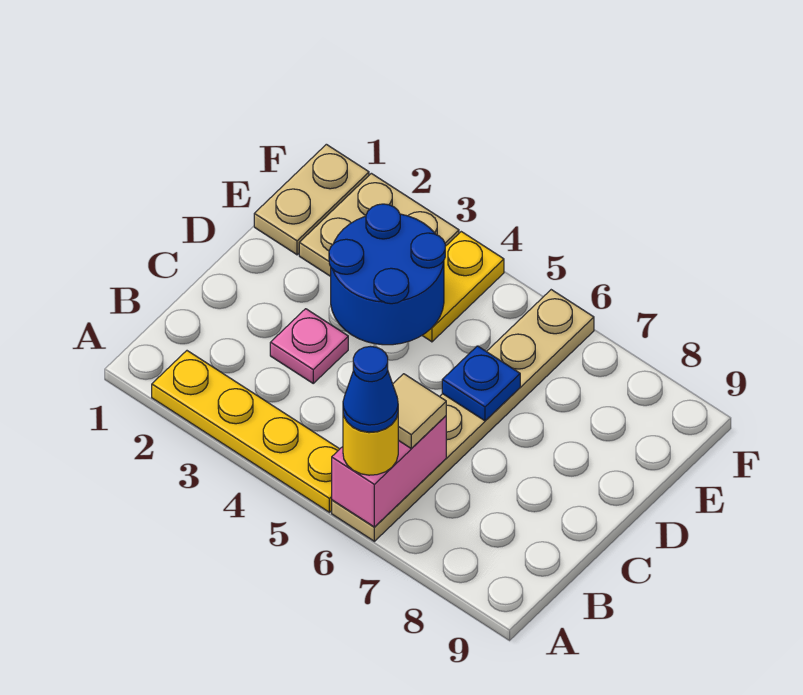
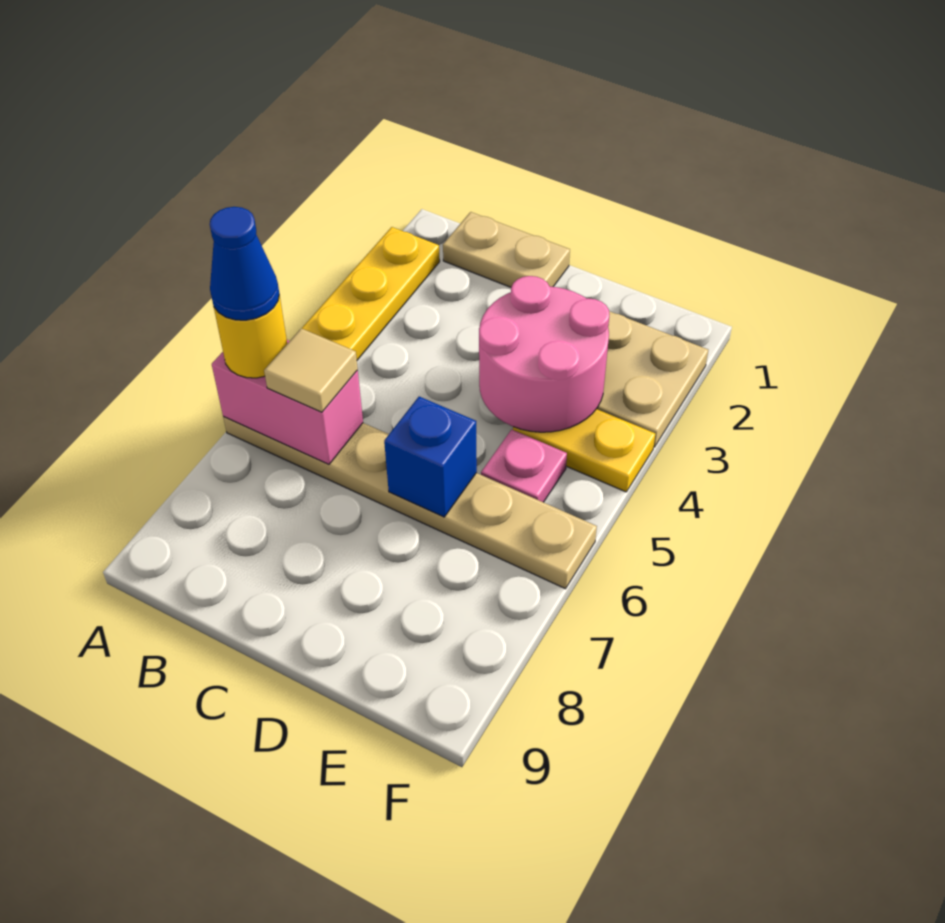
pink plate C3 level 1 -> pink plate E5 level 1
blue round brick D3:E4 level 2 -> pink round brick D3:E4 level 2
blue plate D6 level 2 -> blue brick D6 level 2
tan plate E1:F1 level 1 -> tan plate B1:C1 level 1

